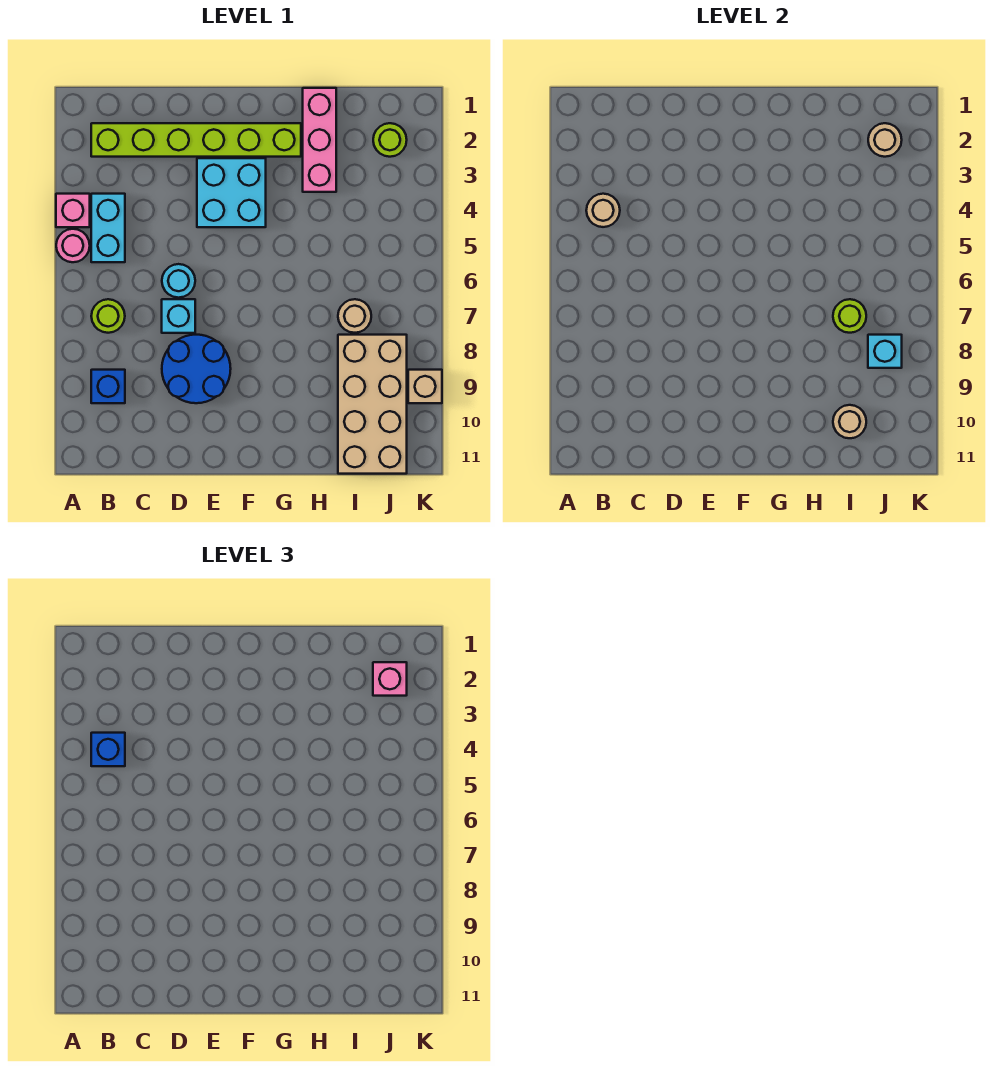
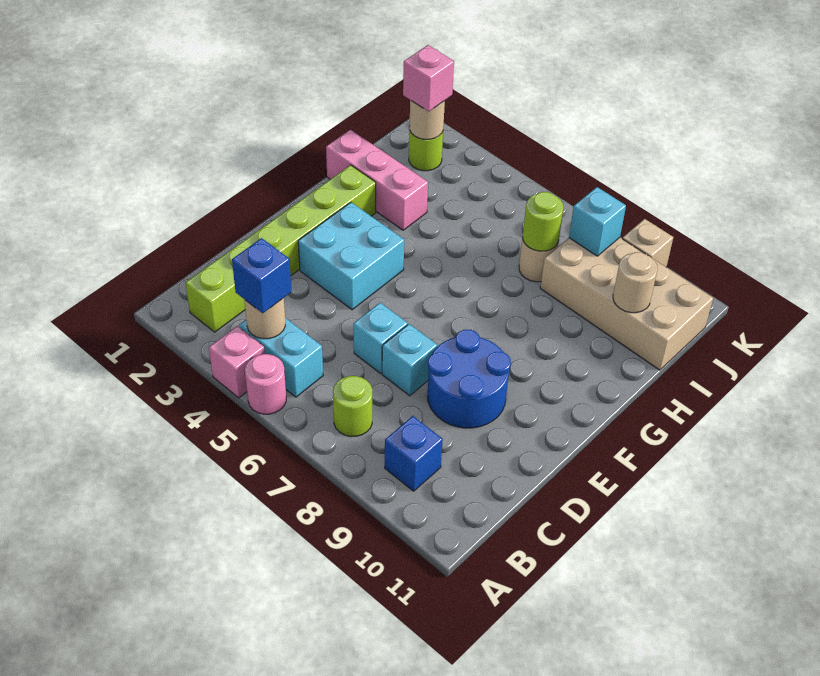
cyan round brick D6 level 1 -> cyan brick D6 level 1

